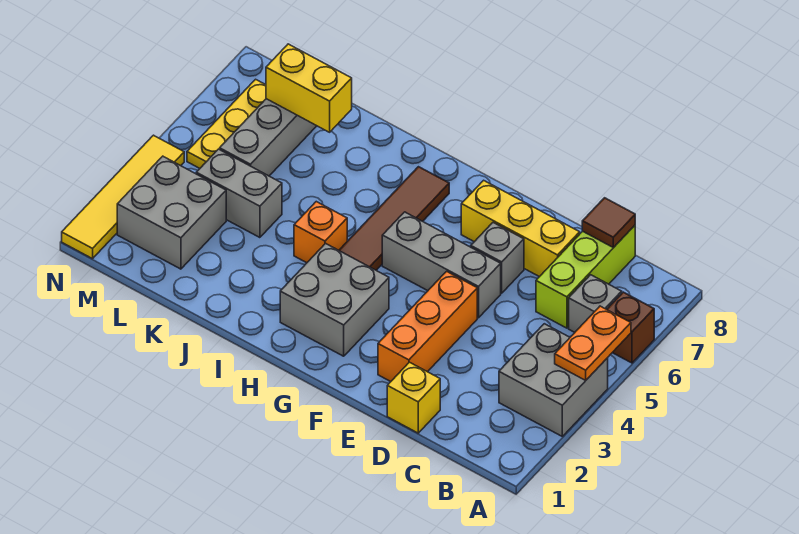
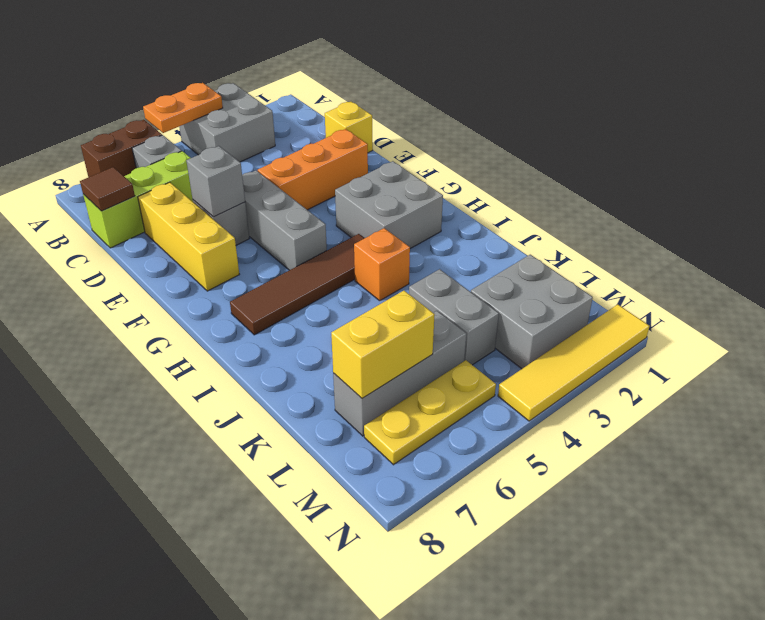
brown brick A6 level 1 -> brown brick A6:A7 level 1
none -> grey brick E6 level 2
yellow brick K7:L7 level 2 -> yellow brick L6:L7 level 2

